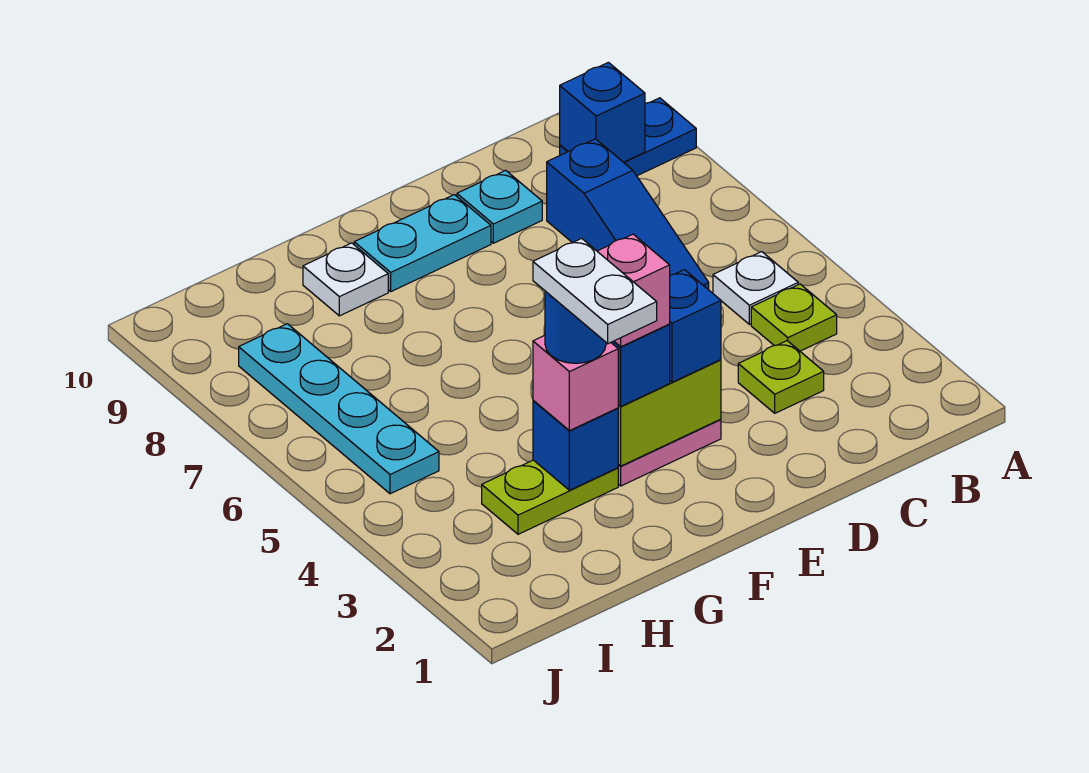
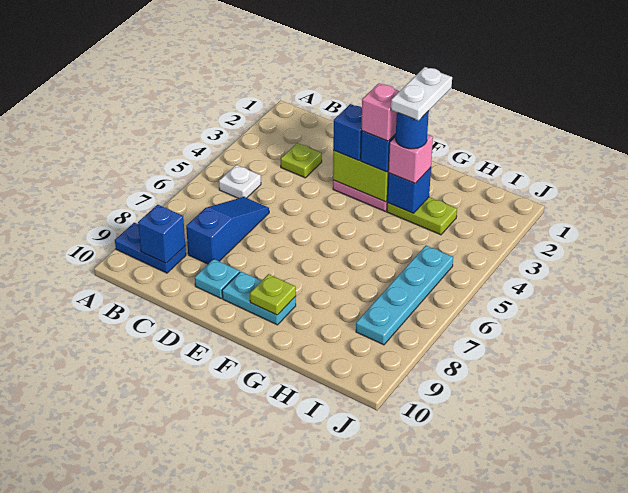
lime plate B4 level 1 -> lime plate F9 level 2
white plate G9 level 1 -> none

